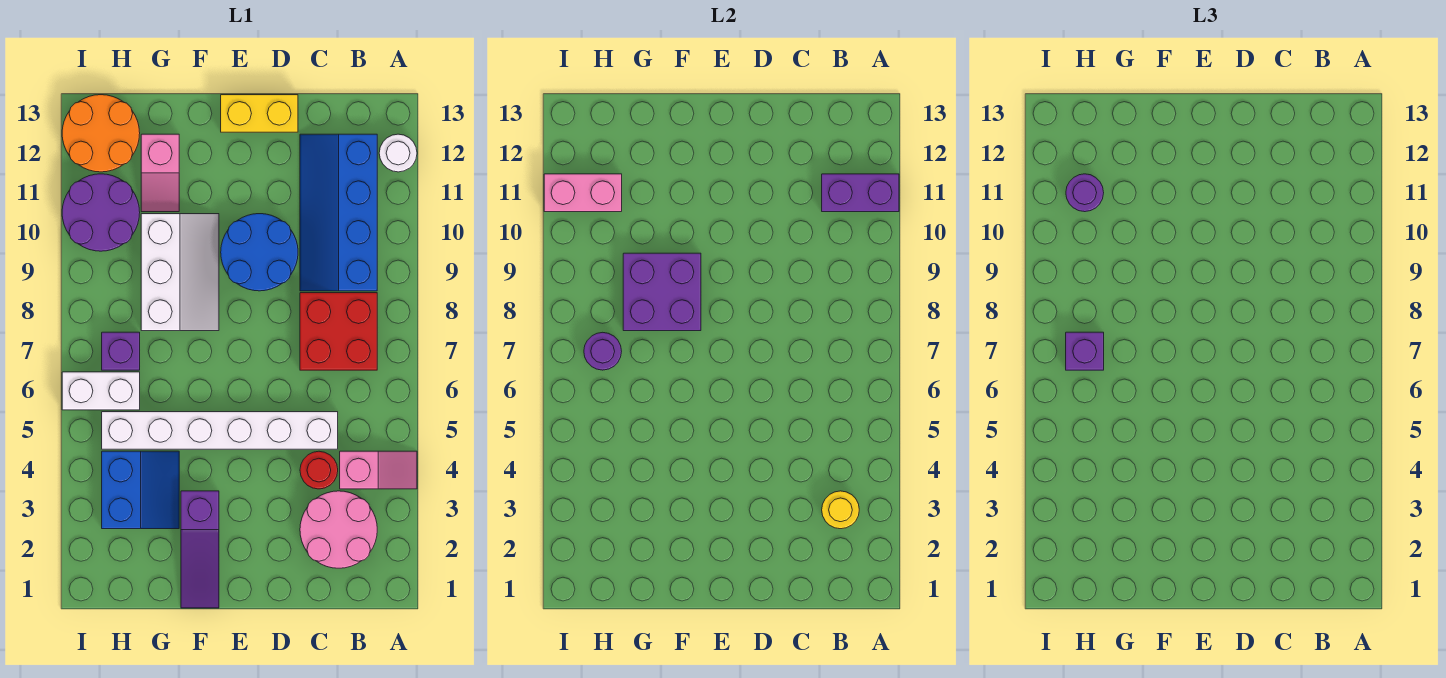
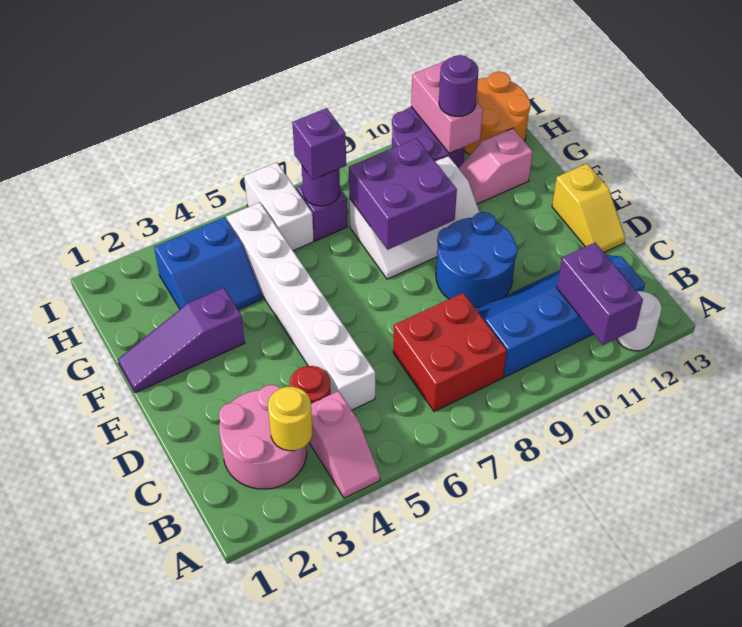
yellow brick D13:E13 level 1 -> yellow slope D13:E13 level 1 top E

